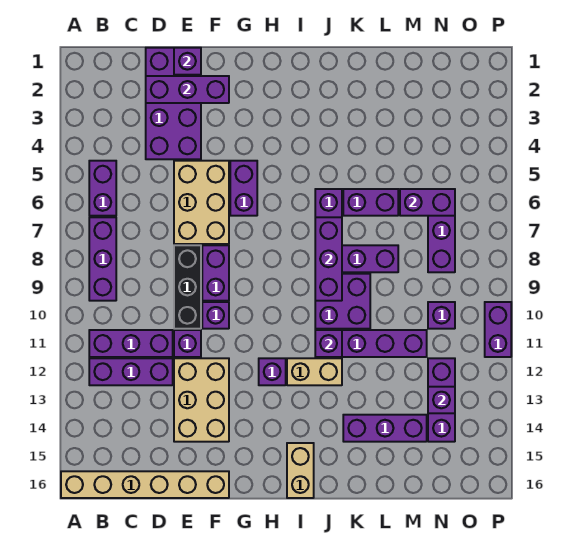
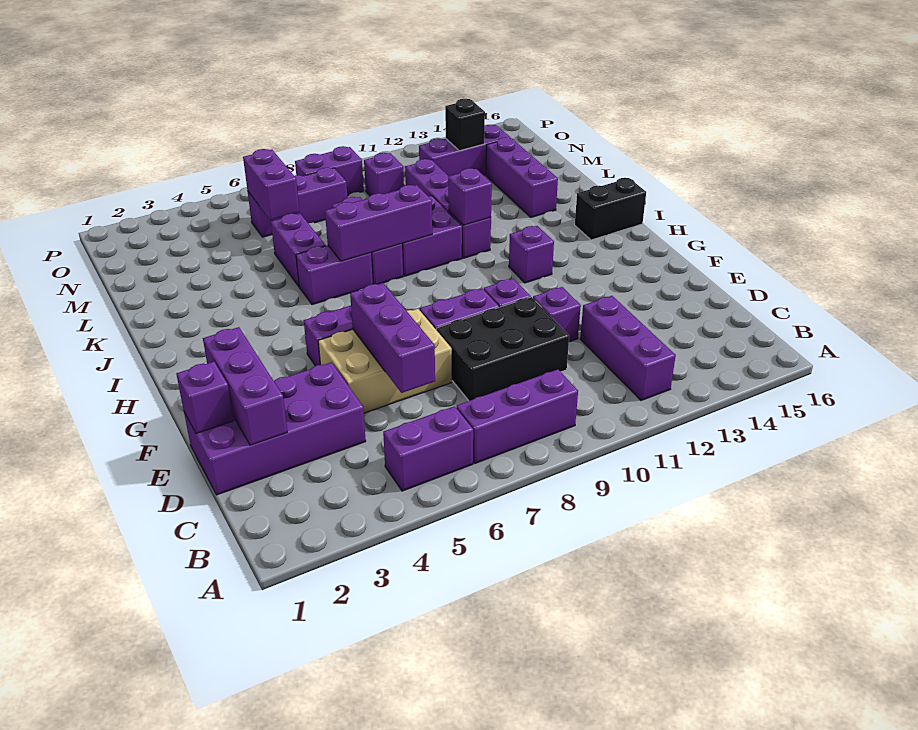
tan brick A16:F16 level 1 -> none
purple brick B11:D11 level 1 -> purple brick D6:F6 level 2
black brick E8:E10 level 1 -> black brick D8:E10 level 1
tan brick E12:F14 level 1 -> none
tan brick I12:J12 level 1 -> none
tan brick I15:I16 level 1 -> black brick I15:I16 level 1
purple brick N13 level 2 -> black brick N13 level 2
purple brick P10:P11 level 1 -> purple brick O8:O9 level 1

